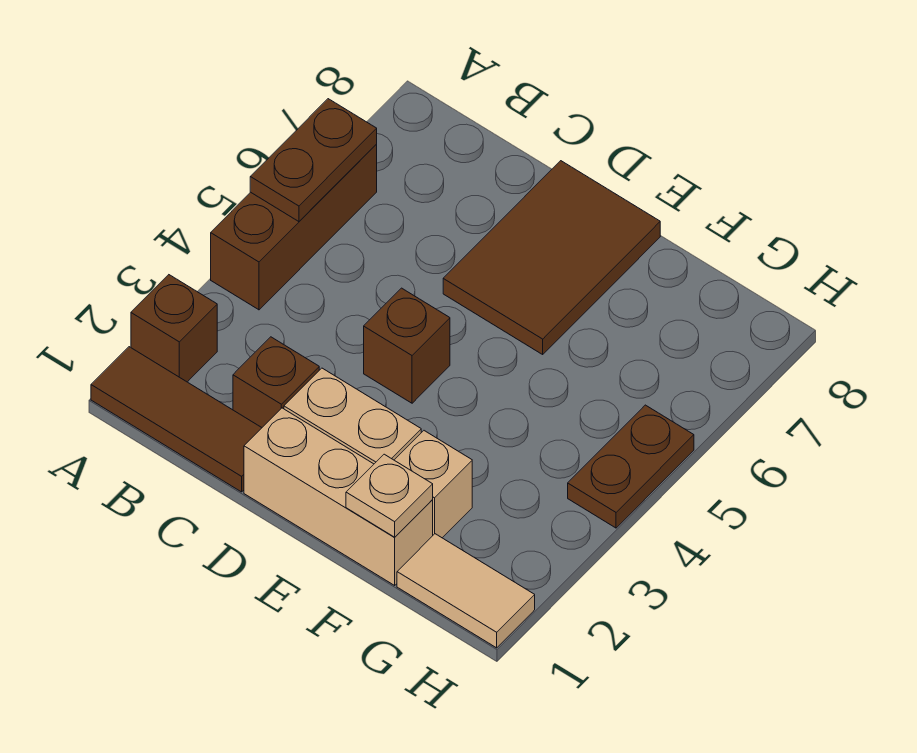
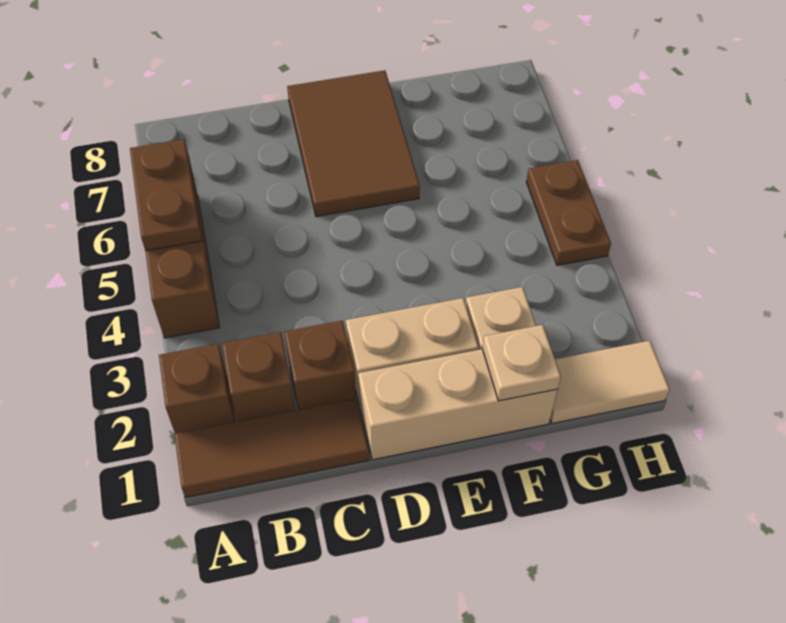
brown brick D4 level 1 -> brown brick B2 level 1

